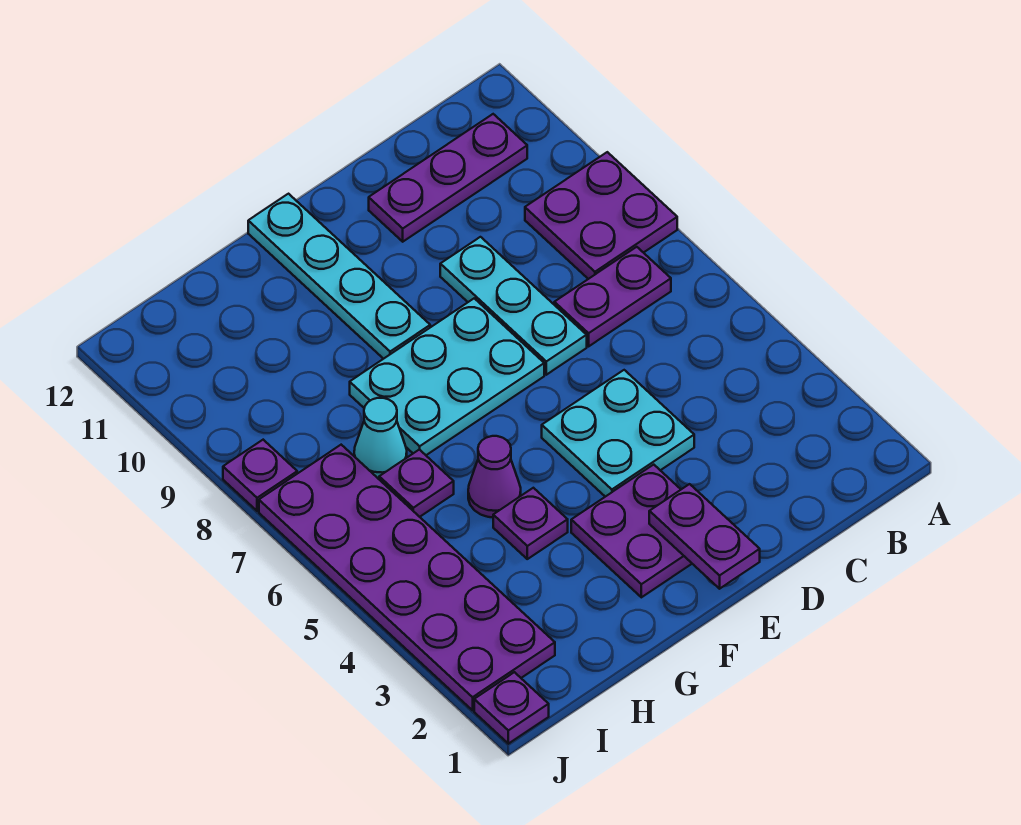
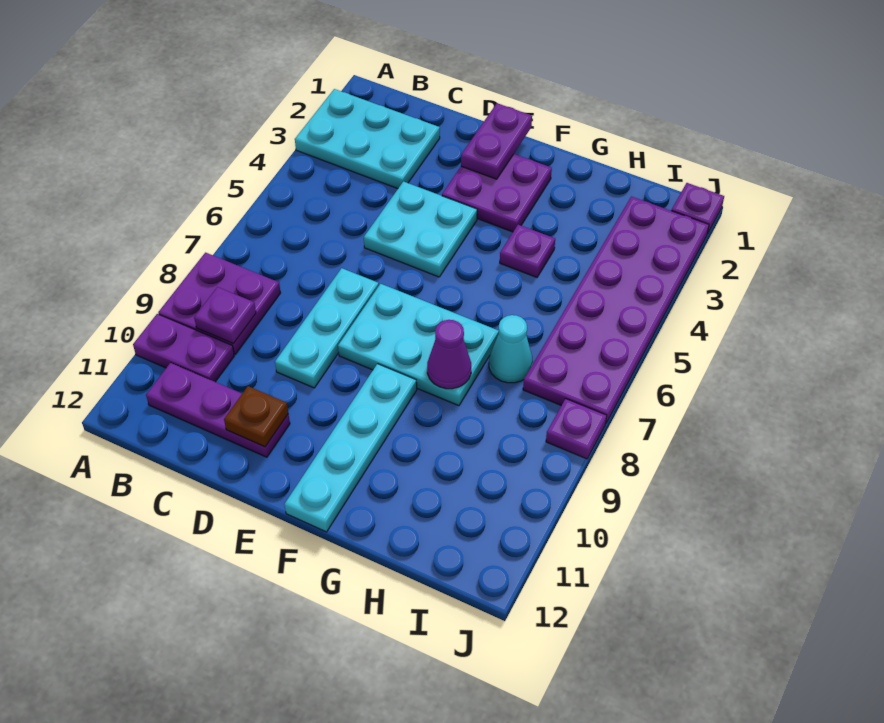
none -> cyan plate A2:C3 level 1
purple plate B7:C7 level 1 -> purple plate A10:B10 level 1
none -> brown plate D11 level 2
purple cone G5 level 1 -> purple cone G8 level 2
purple plate H6 level 1 -> purple plate B9 level 2

